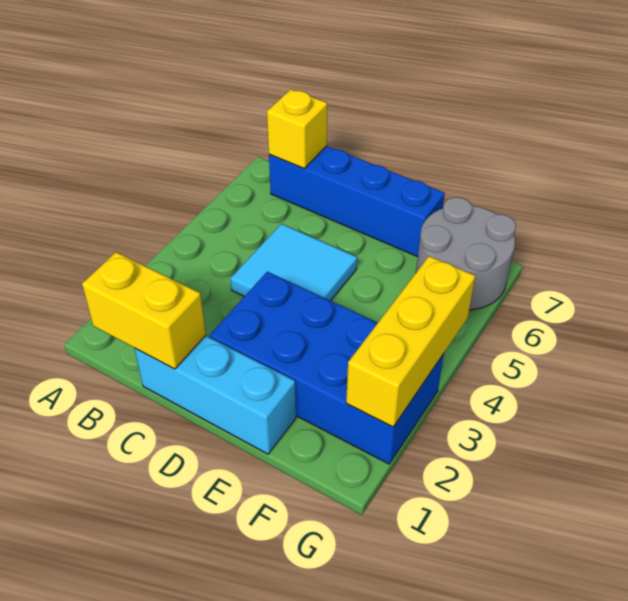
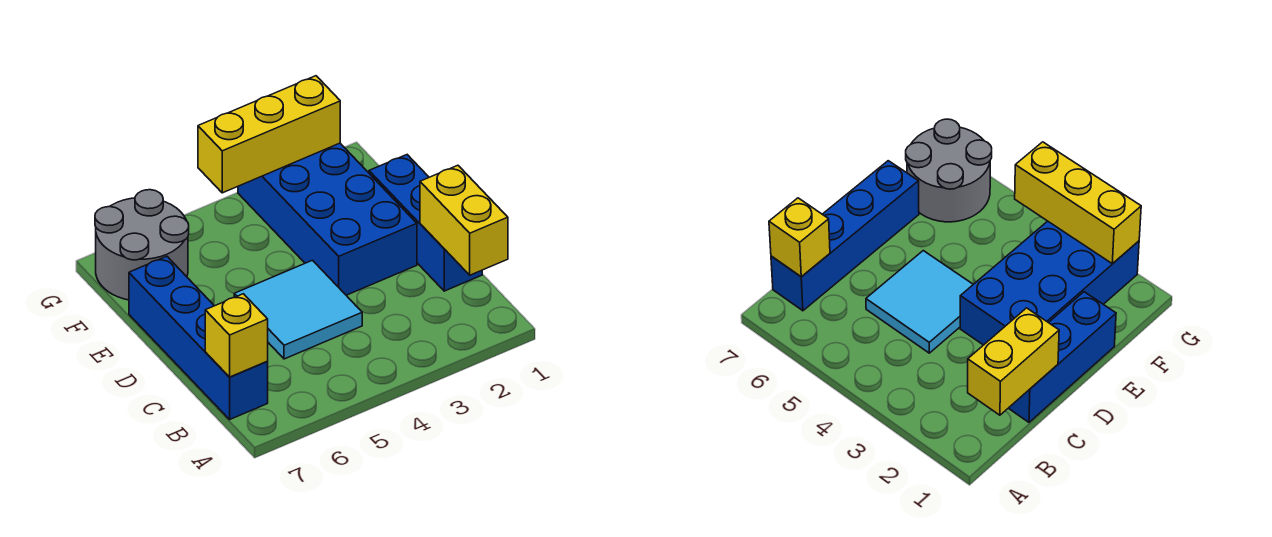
cyan brick C1:E1 level 1 -> blue brick C1:E1 level 1

